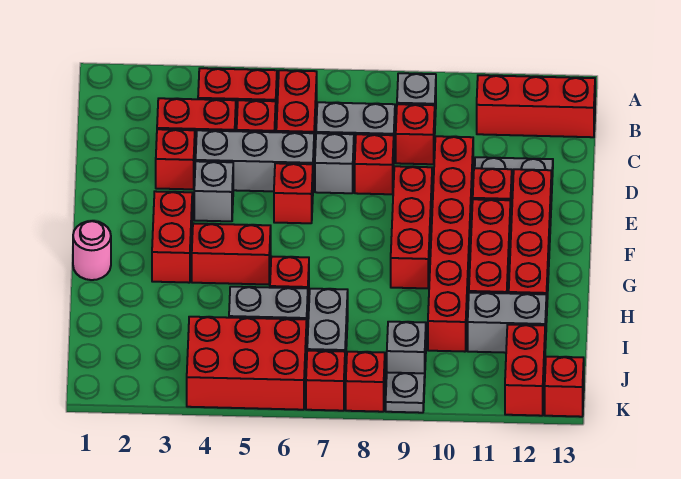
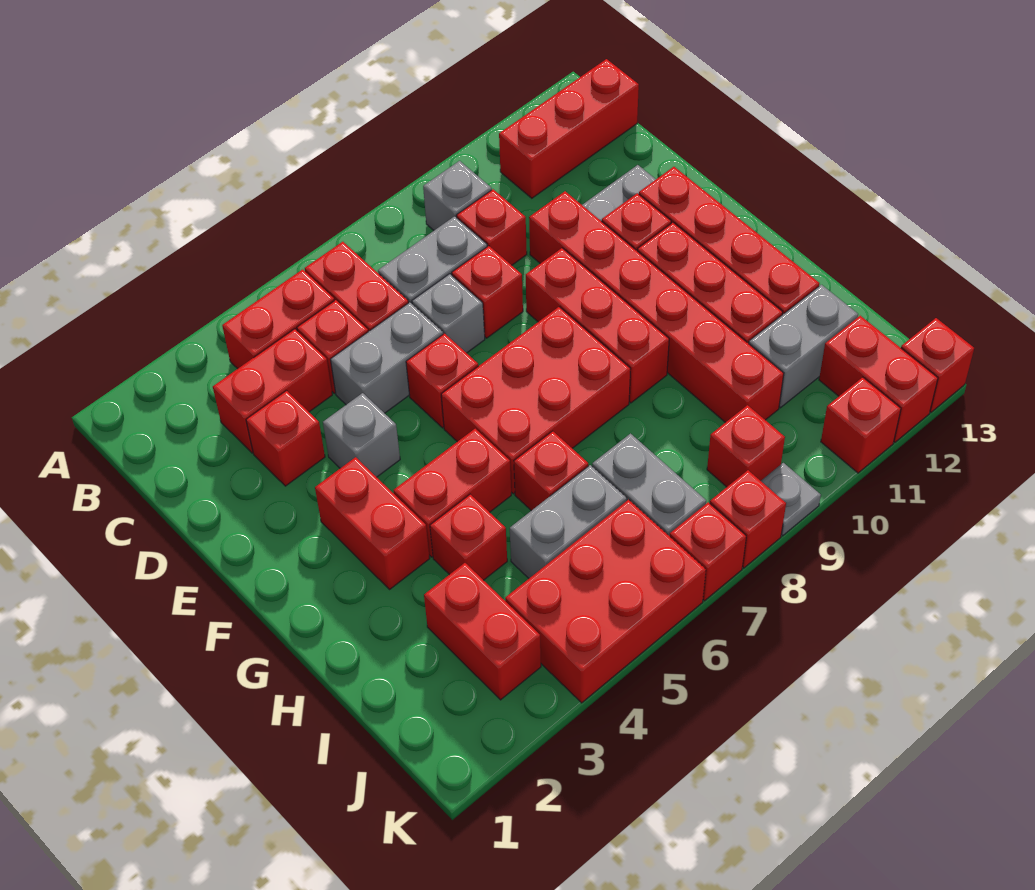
grey brick D4:D6 level 1 -> grey brick D5:D6 level 1
none -> red brick F6:G8 level 1
pink round brick G1 level 1 -> none
none -> red brick H4 level 1
none -> red brick I3:J3 level 1
grey brick J9 level 1 -> red brick J9 level 1
none -> red brick K11 level 1

